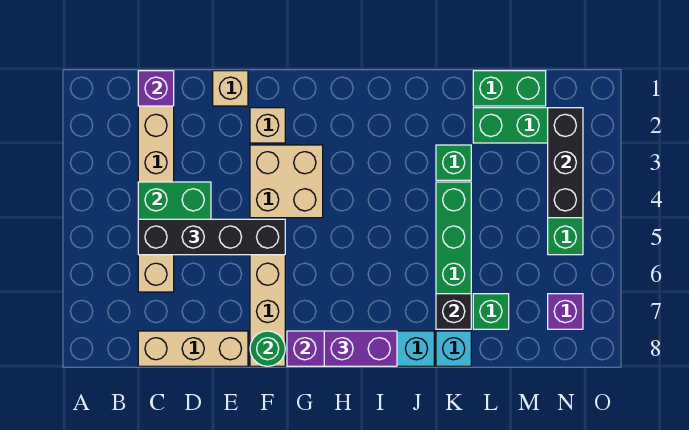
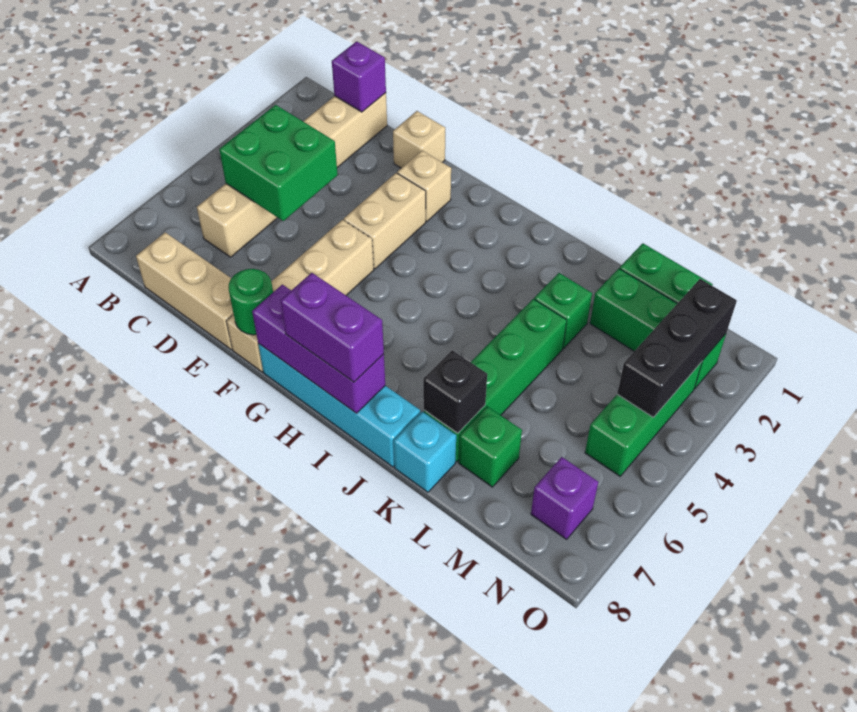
black brick C5:F5 level 3 -> none
tan brick F3:G4 level 1 -> tan brick F3:F4 level 1

